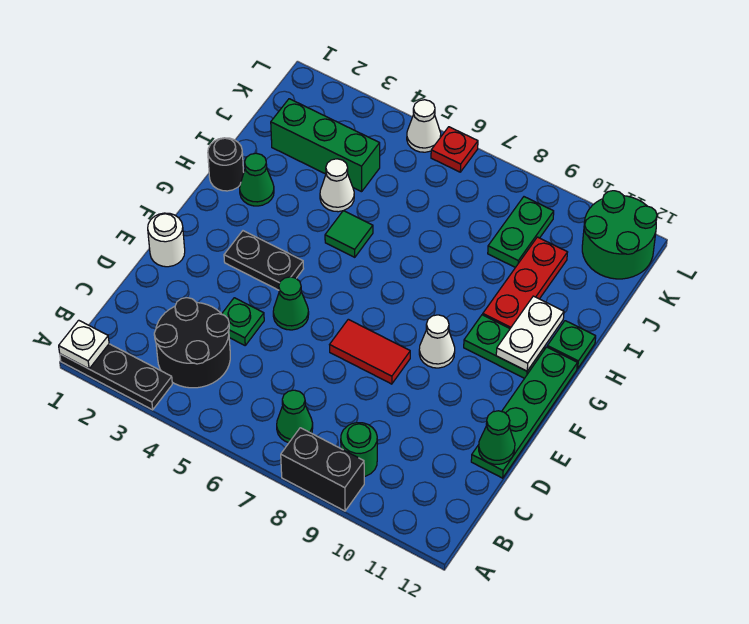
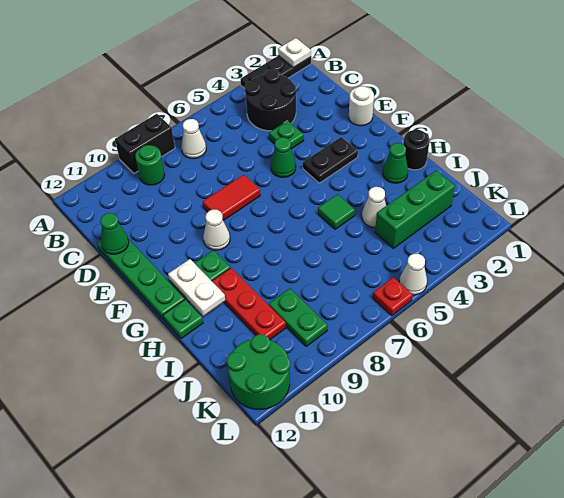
green cone B7 level 1 -> white cone B7 level 1

